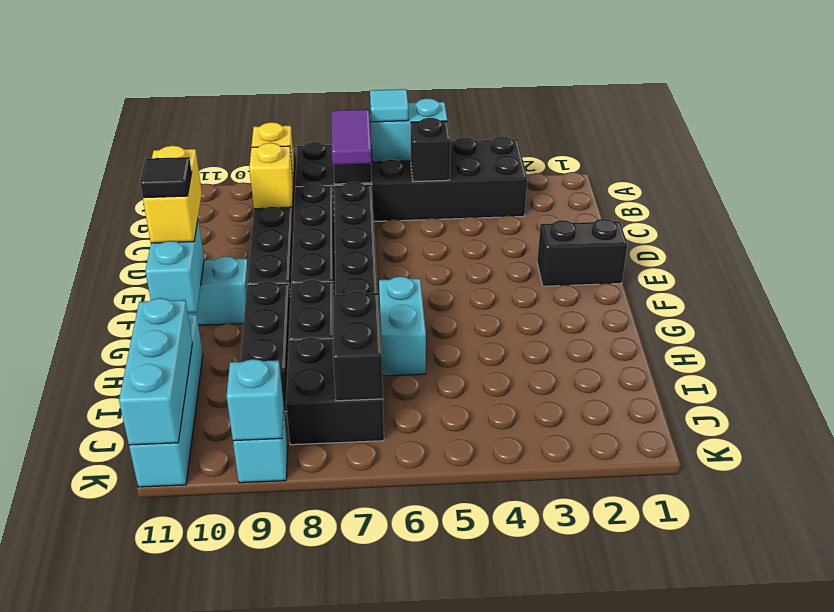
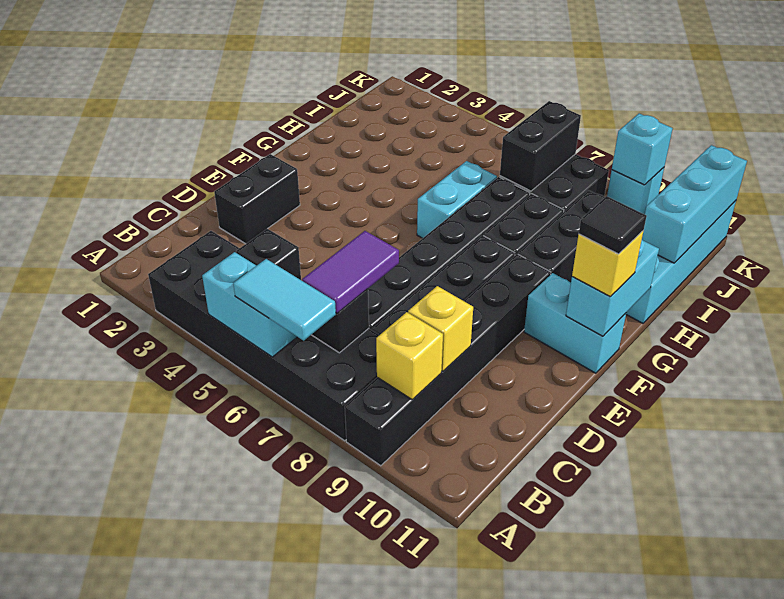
cyan tile A6 level 3 -> cyan tile A6:A7 level 3
black brick E1:E2 level 1 -> black brick D2:E2 level 1
yellow brick E11:F11 level 3 -> yellow brick F11 level 3

